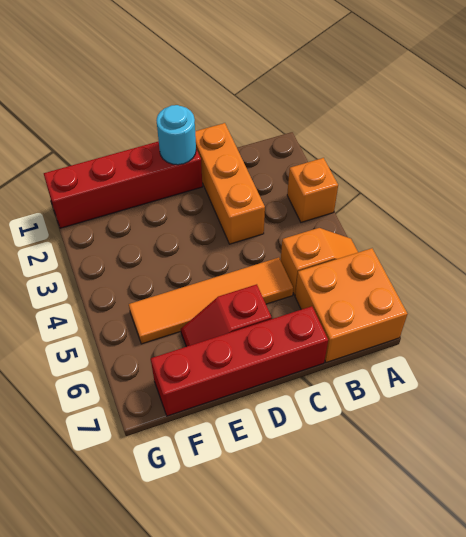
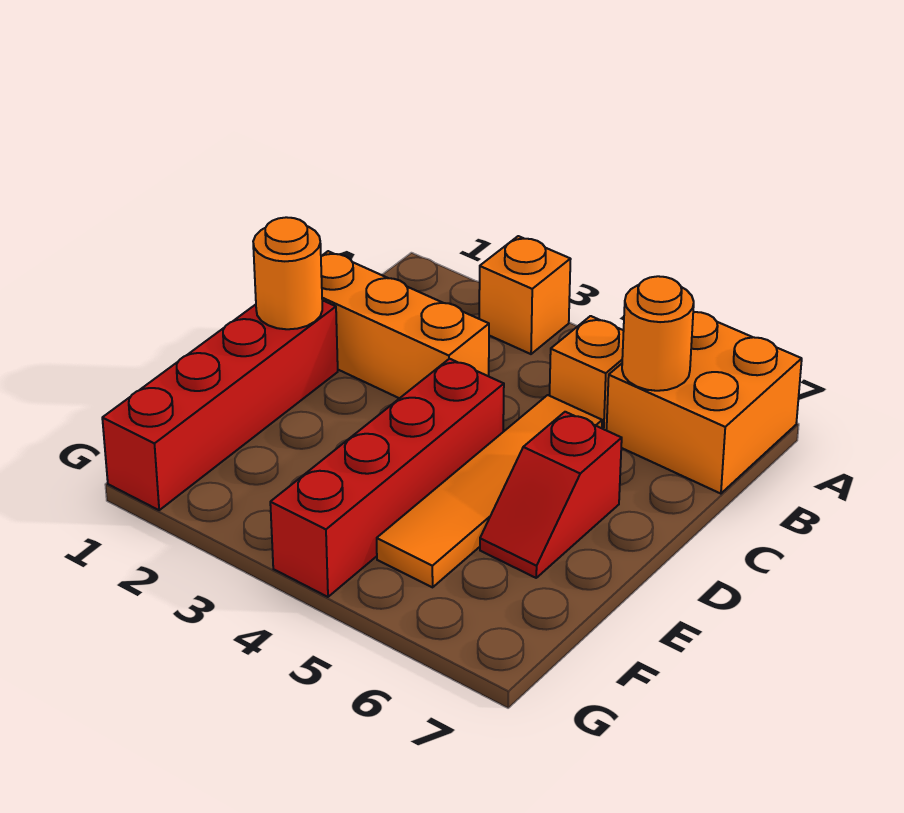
none -> orange round brick B6 level 2
red brick C7:F7 level 1 -> red brick D4:G4 level 1
cyan round brick D1 level 2 -> orange round brick D1 level 2

